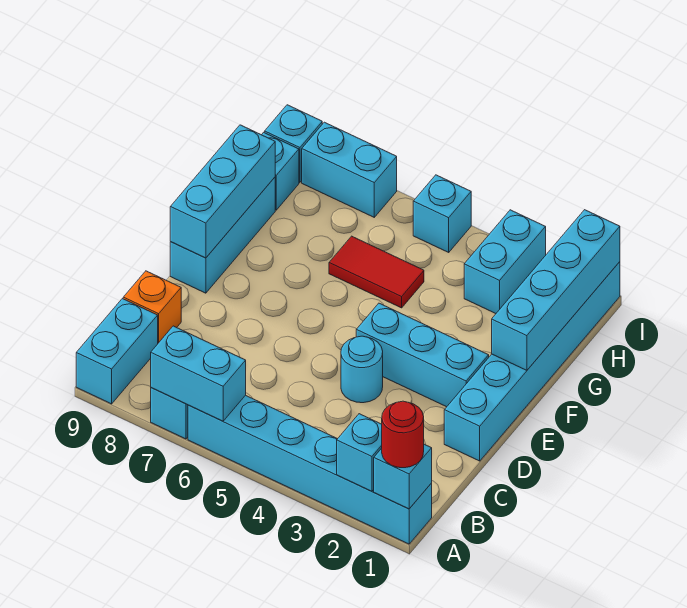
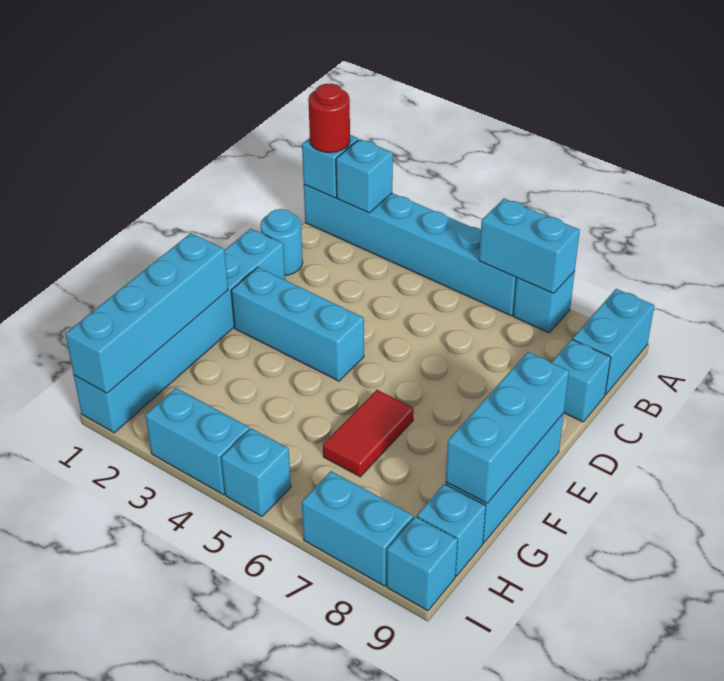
orange brick C9 level 1 -> cyan brick C9 level 1
cyan round brick D4 level 1 -> cyan round brick C1 level 1
red tile G5:G6 level 1 -> red tile F6:G6 level 1
cyan brick H3:I3 level 1 -> cyan brick I3:I4 level 1

